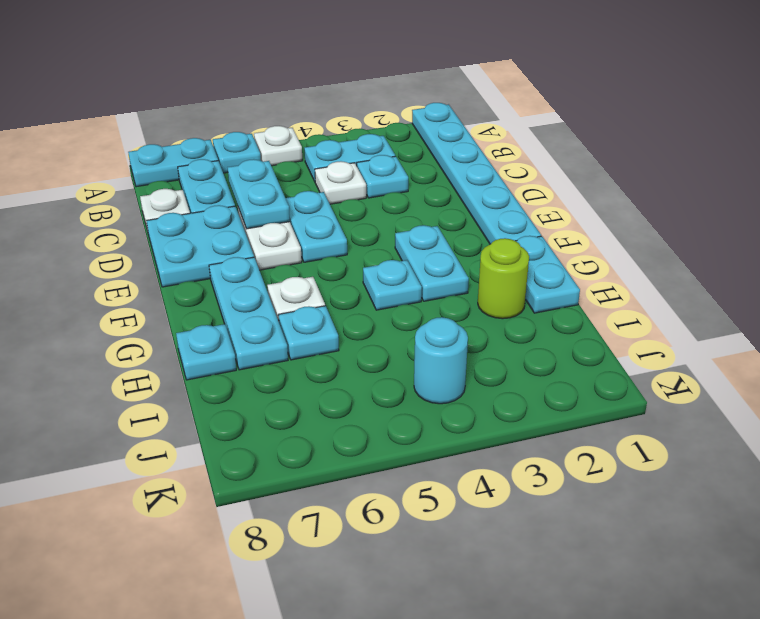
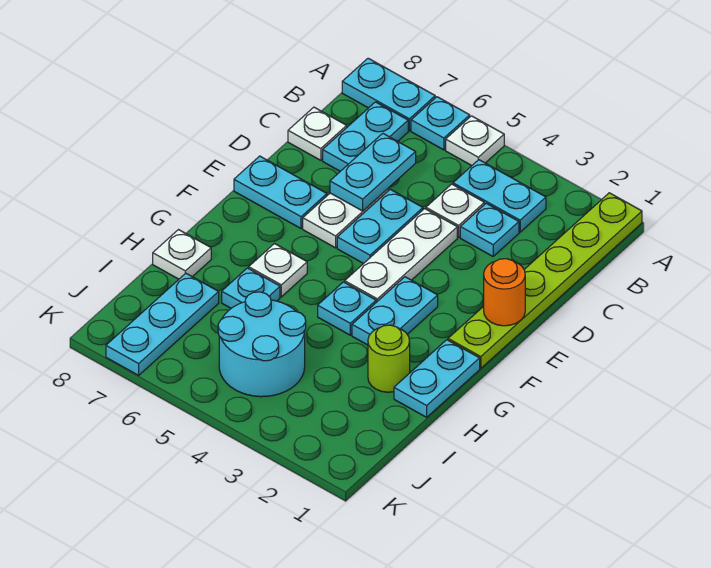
cyan plate A1:F1 level 1 -> lime plate A1:F1 level 1
none -> white plate D4:F4 level 1
cyan plate D7:E8 level 1 -> cyan plate E7:E8 level 1
none -> orange round brick E1 level 2
cyan plate F7:H7 level 1 -> cyan plate I7:K7 level 1
cyan plate H8 level 1 -> white plate H8 level 1
cyan round brick J4 level 1 -> cyan round brick I4:J5 level 1

